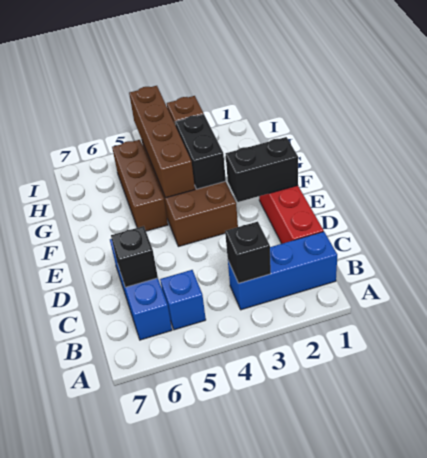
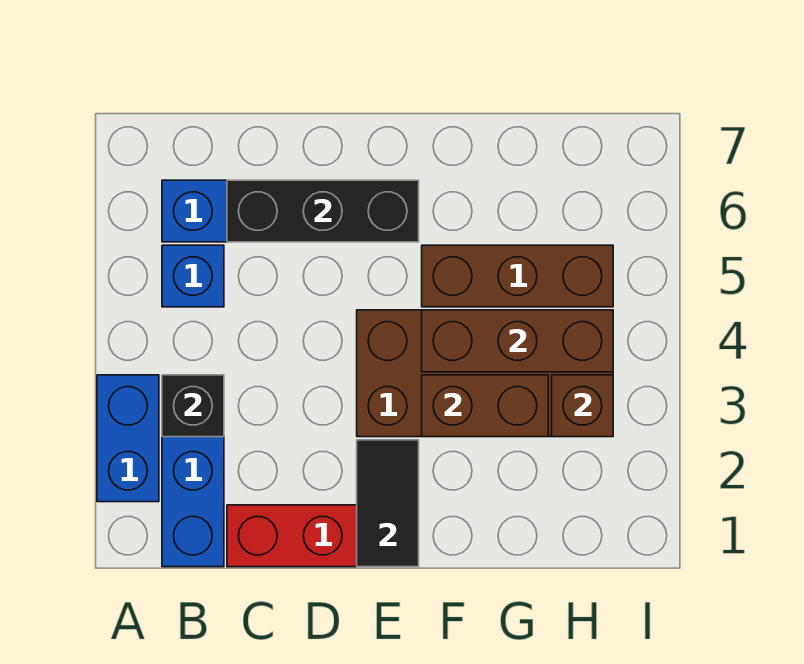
none -> blue brick A2:A3 level 1
black brick C6 level 2 -> black brick C6:E6 level 2
black brick E1:E2 level 2 -> black tile E1:E2 level 2
black brick F3:G3 level 2 -> brown brick F3:G3 level 2
brown brick F4:I4 level 2 -> brown brick F4:H4 level 2

